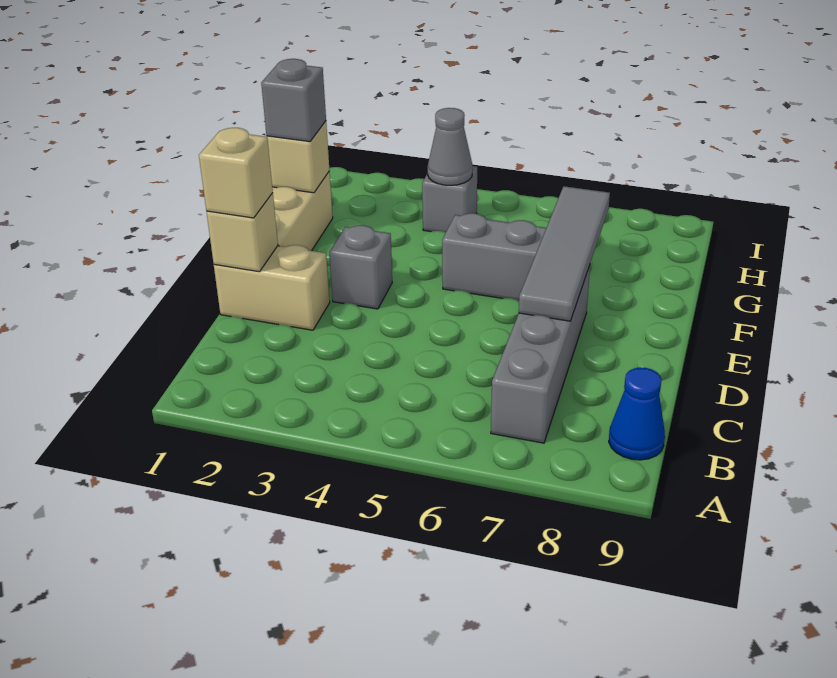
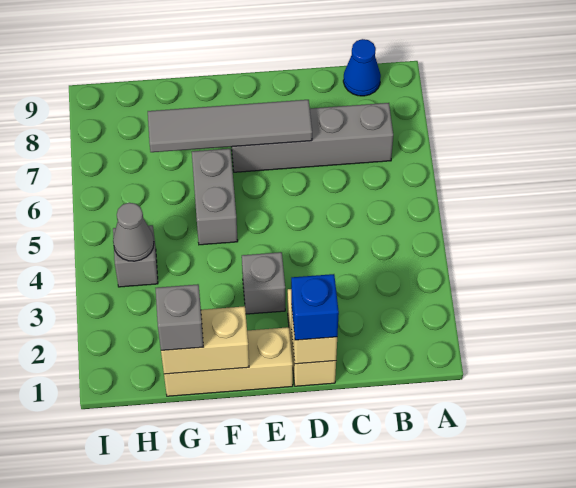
tan brick D1 level 3 -> blue brick D1 level 3
tan brick G1 level 2 -> tan brick F1:G1 level 2

